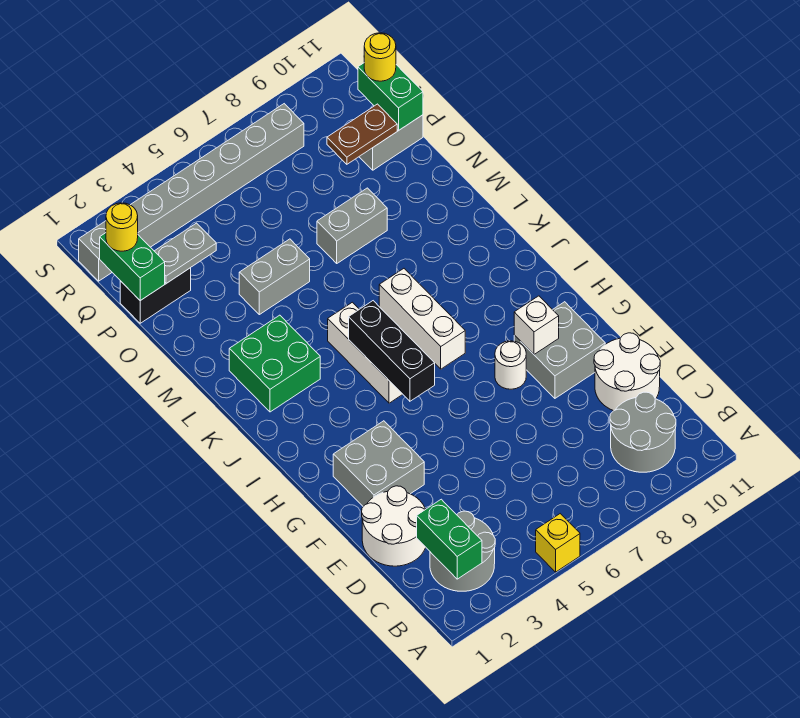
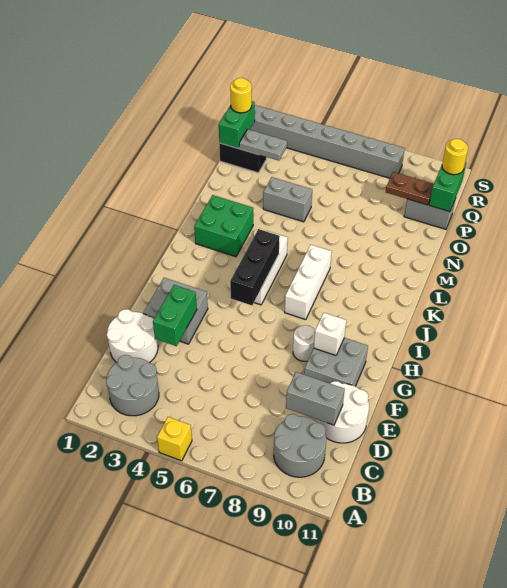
green brick B2:C2 level 2 -> green brick E3:F3 level 2
grey brick N7:N8 level 1 -> grey brick D9:D10 level 2

